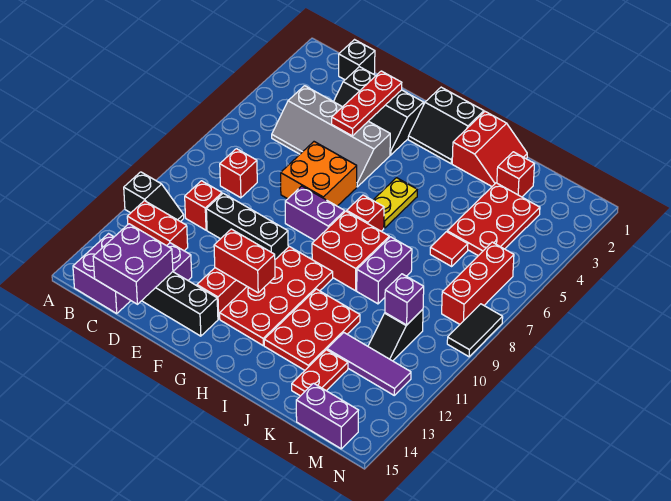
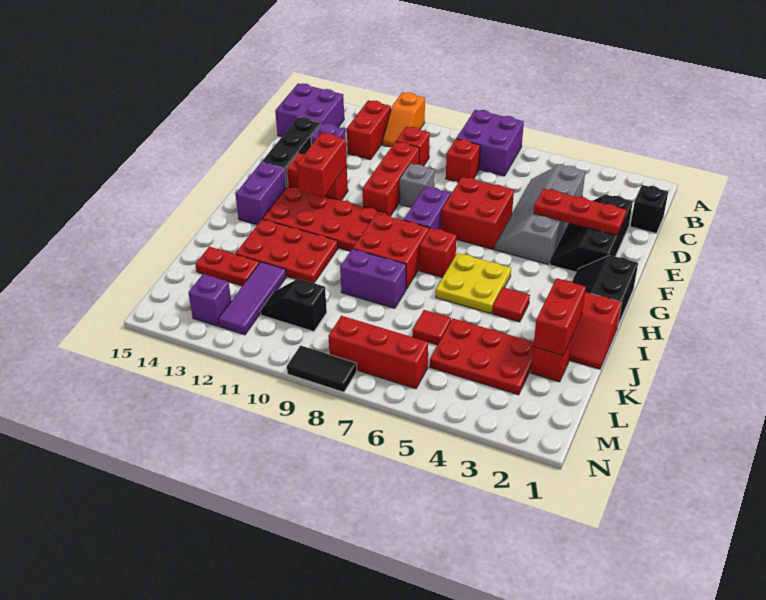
black slope A11:B11 level 1 top A -> orange slope A11:B11 level 1 top A
purple brick C14:D15 level 2 -> purple brick A7:B8 level 1
black brick D10:F10 level 1 -> red brick D10:F10 level 1
orange brick E6:F7 level 1 -> red brick E6:F7 level 1
none -> grey brick E9 level 1
yellow plate H5:H6 level 1 -> yellow plate H5:I6 level 1
none -> red tile I4 level 1
none -> red brick J2:K2 level 2
purple brick L10 level 2 -> purple brick M13 level 1
purple brick L15:M15 level 1 -> purple brick G14:H14 level 1

